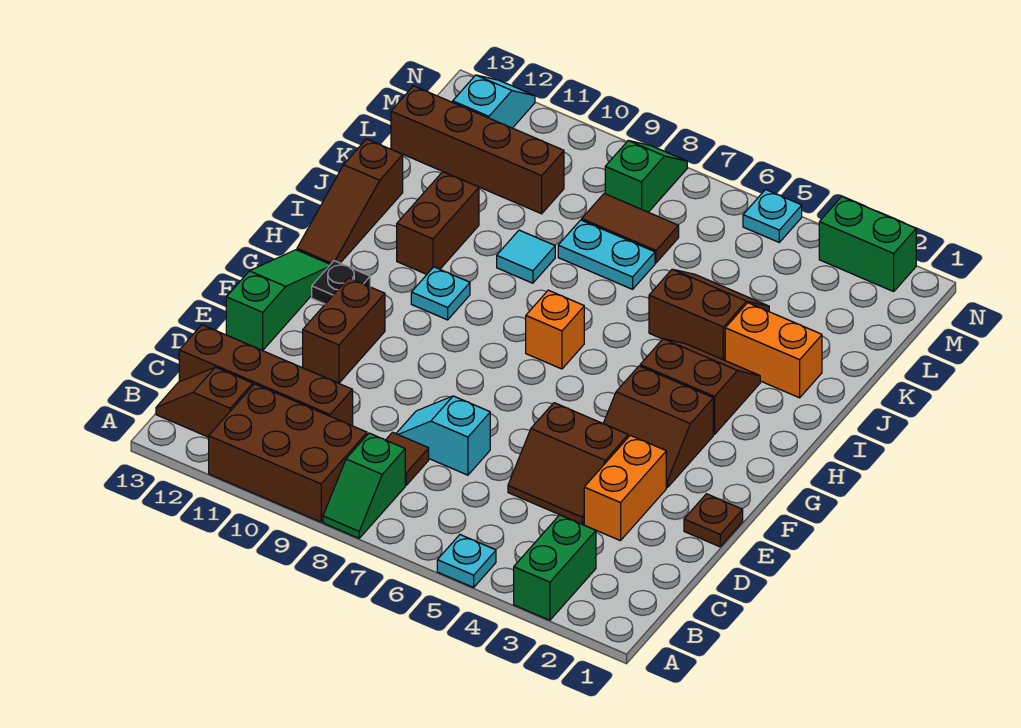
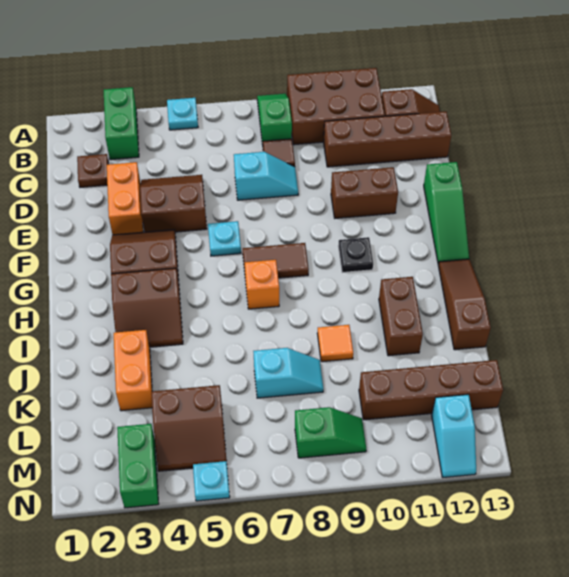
brown plate E1 level 1 -> brown plate C2 level 1
brown brick E11:F11 level 1 -> brown brick E10:E11 level 1
black plate G12 level 1 -> black plate G10 level 1
cyan plate H10 level 1 -> cyan plate F6 level 1
orange brick J2:J3 level 1 -> orange brick J3:K3 level 1
brown slope J4:K5 level 1 top J -> brown slope L4:M5 level 1 top L
cyan tile J9 level 1 -> orange tile J9 level 1
cyan plate K7:K8 level 1 -> cyan slope K7:K8 level 1 top 7
brown tile L7:L8 level 1 -> brown tile G7:G8 level 1
green slope M8:N8 level 1 top M -> green slope M8:M9 level 1 top 8
green brick N2:N3 level 1 -> green brick M3:N3 level 1

